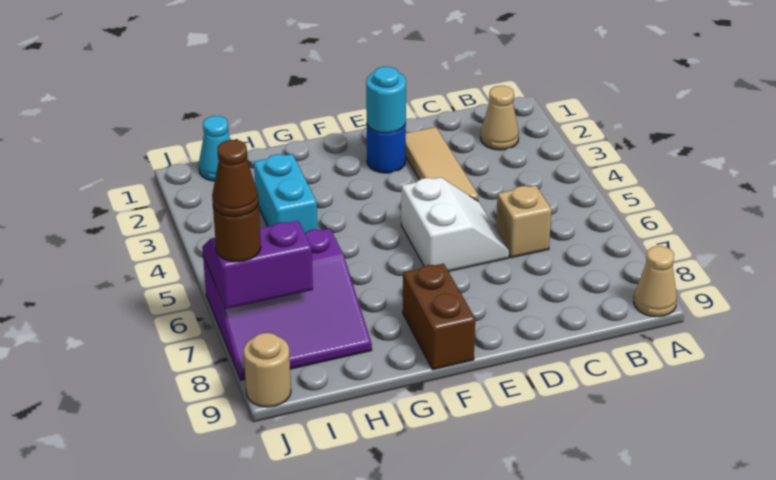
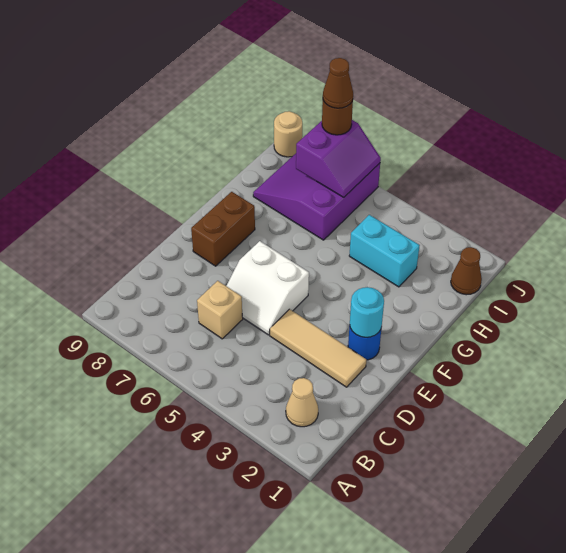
tan cone A9 level 1 -> none
brown brick F8:F9 level 1 -> brown brick E8:F8 level 1
cyan cone I1 level 1 -> brown cone I1 level 1

